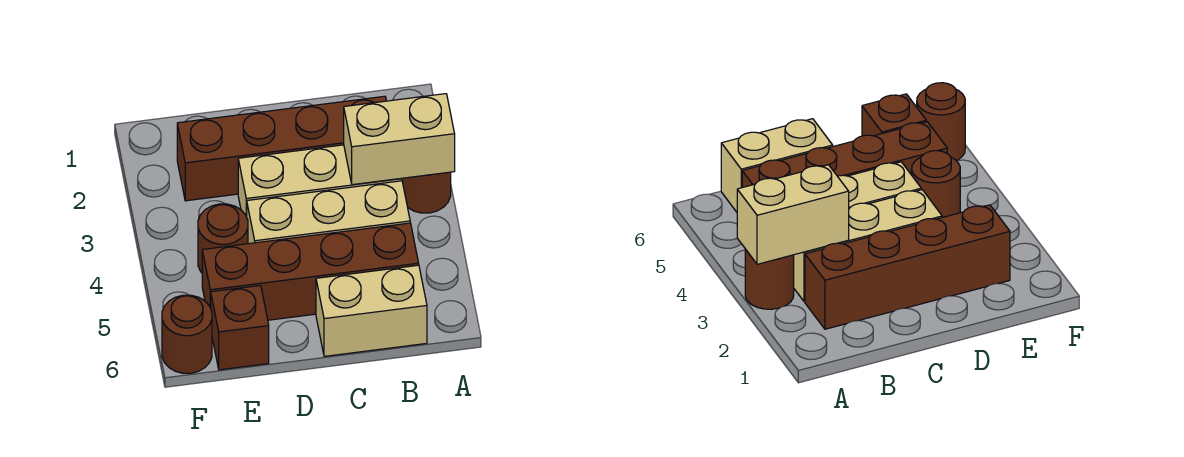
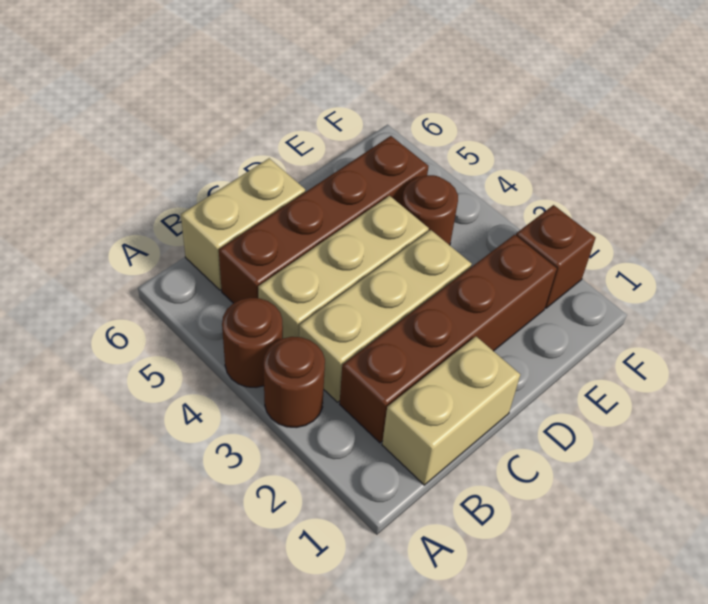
tan brick A3:B3 level 2 -> tan brick B1:C1 level 1
brown brick E6 level 1 -> brown brick F2 level 1
brown round brick F6 level 1 -> brown round brick A4 level 1

